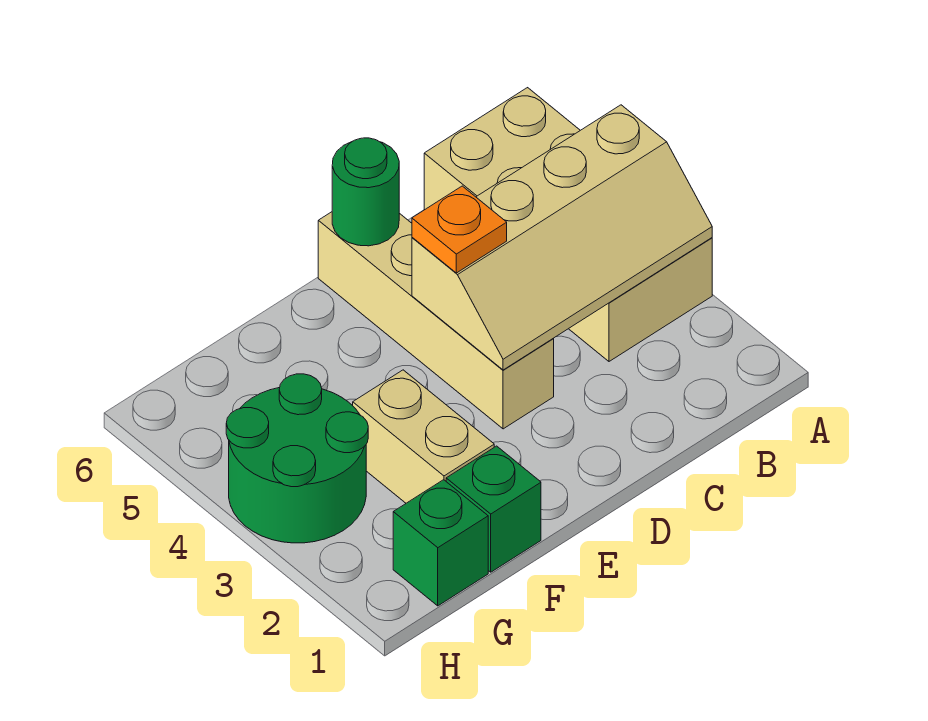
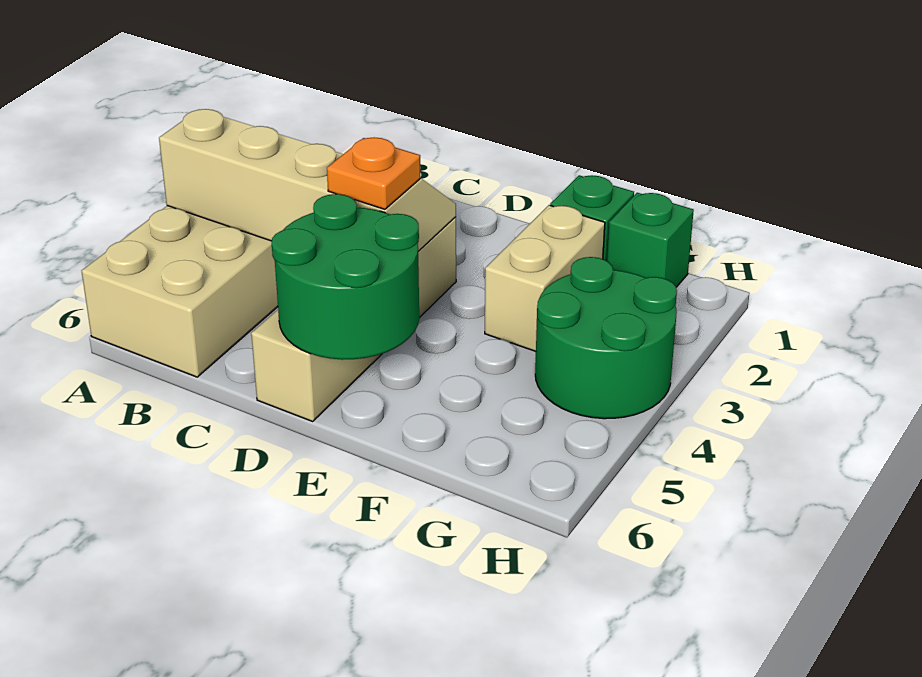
green round brick D6 level 2 -> green round brick D5:E6 level 2

